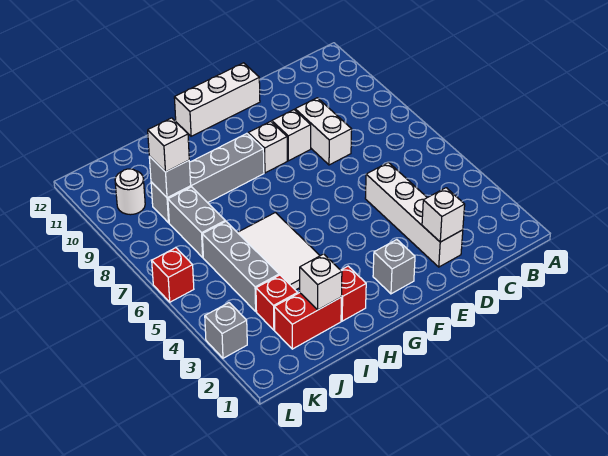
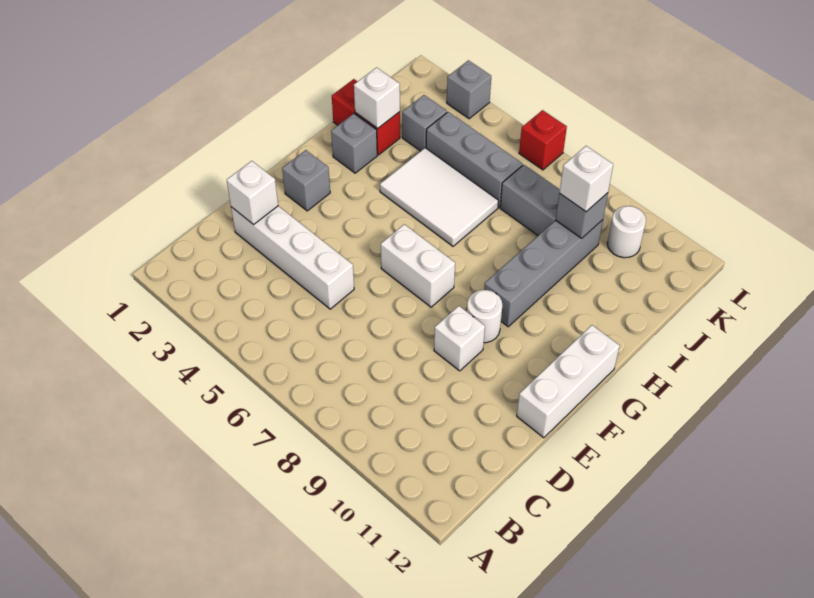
white brick D8:D9 level 1 -> white brick F6:F7 level 1
white brick F9 level 1 -> white round brick F9 level 1
red brick H2 level 1 -> grey brick H2 level 1
red brick I2:J2 level 1 -> red brick I1:I2 level 1
red brick J3 level 1 -> grey brick J3 level 1

